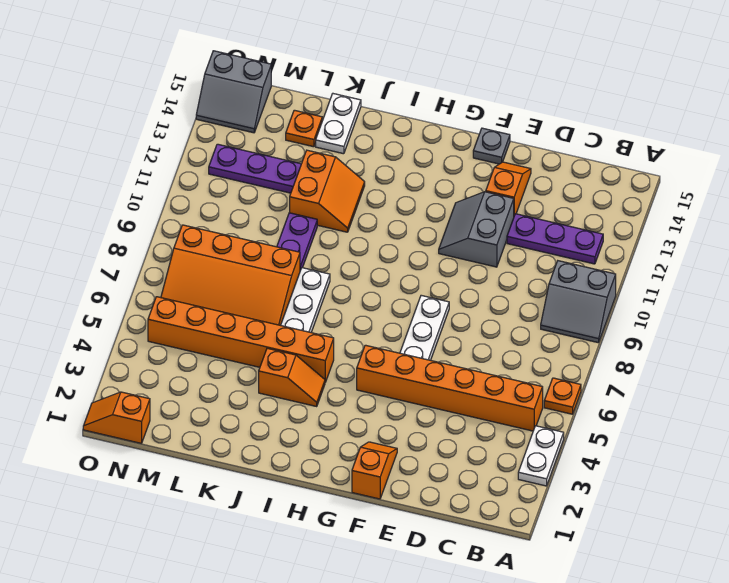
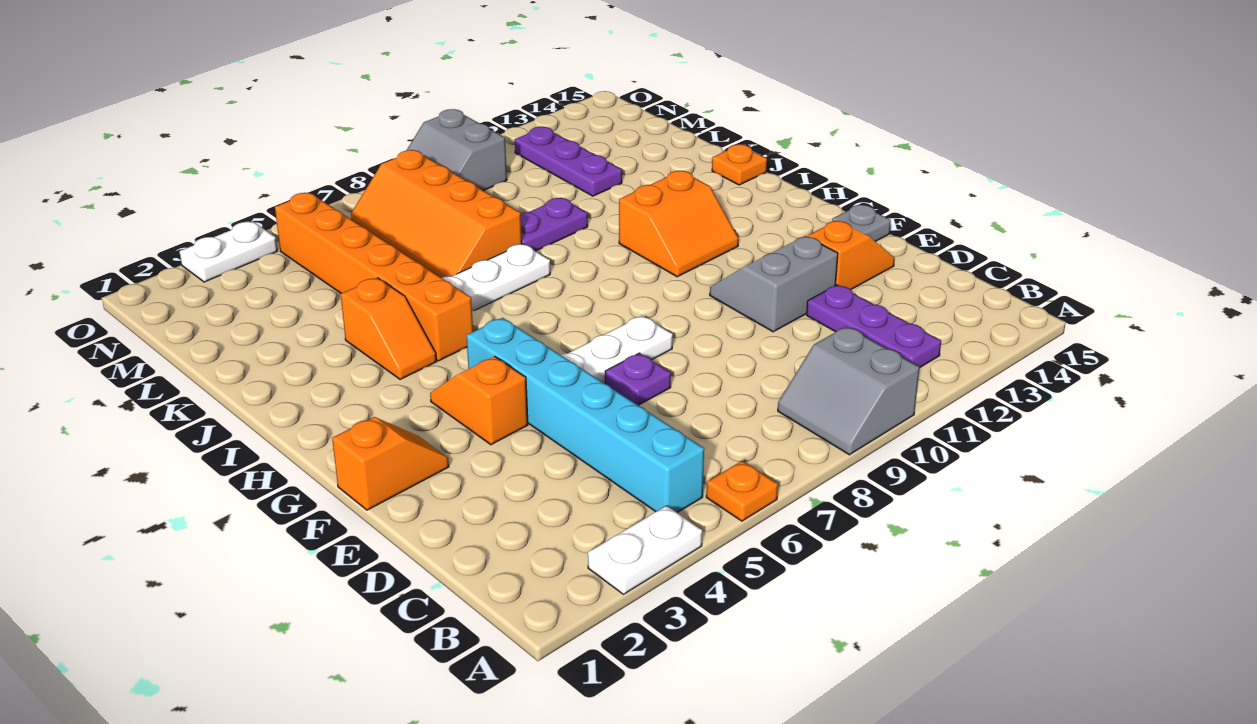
orange brick B5:G5 level 1 -> cyan brick B5:G5 level 1
none -> purple plate E7 level 1
orange slope J11:K12 level 1 top K -> orange slope H11:I12 level 1 top I
orange slope K6:N8 level 1 top 8 -> orange slope K7:N8 level 1 top 8
white plate K14:K15 level 1 -> white plate O3:O4 level 1
orange plate L14 level 1 -> orange plate J15 level 1
orange slope N1:O1 level 1 top N -> orange slope F4:G4 level 1 top F
grey slope N14:O15 level 1 top 15 -> grey slope N9:O10 level 1 top 10

